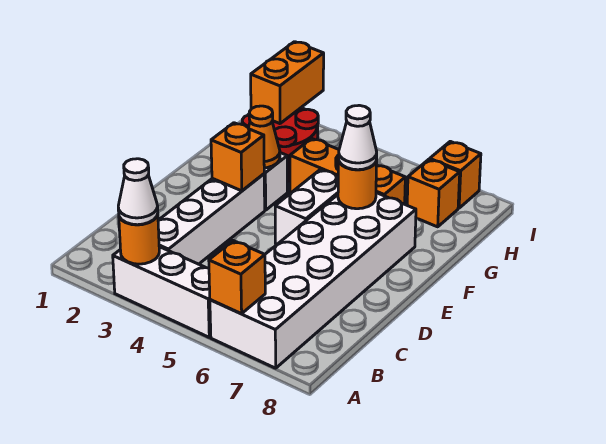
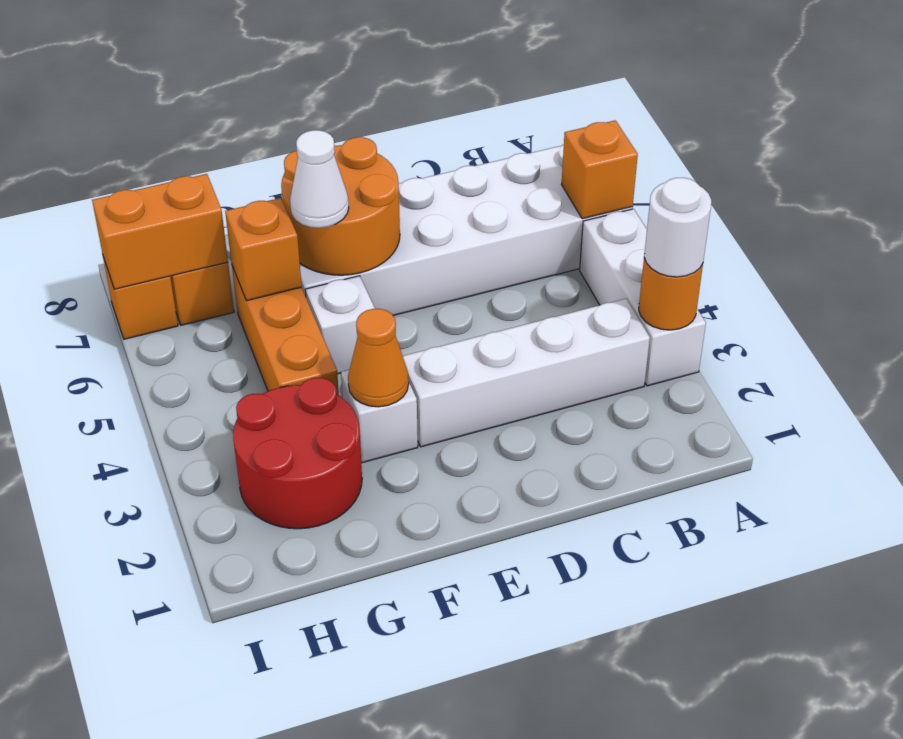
white cone A3 level 3 -> white round brick A3 level 3
orange brick E3 level 2 -> orange brick G6 level 2
white brick E5:F5 level 1 -> white brick F5 level 1
orange round brick F6 level 2 -> orange round brick E6:F7 level 2
orange brick H2:I2 level 2 -> orange brick H7:I7 level 2

